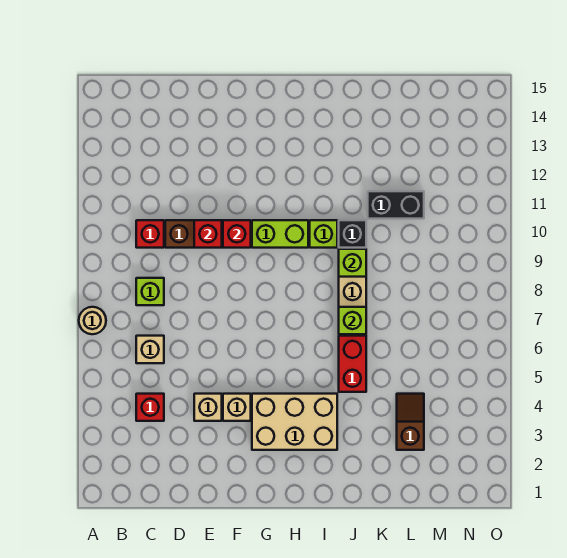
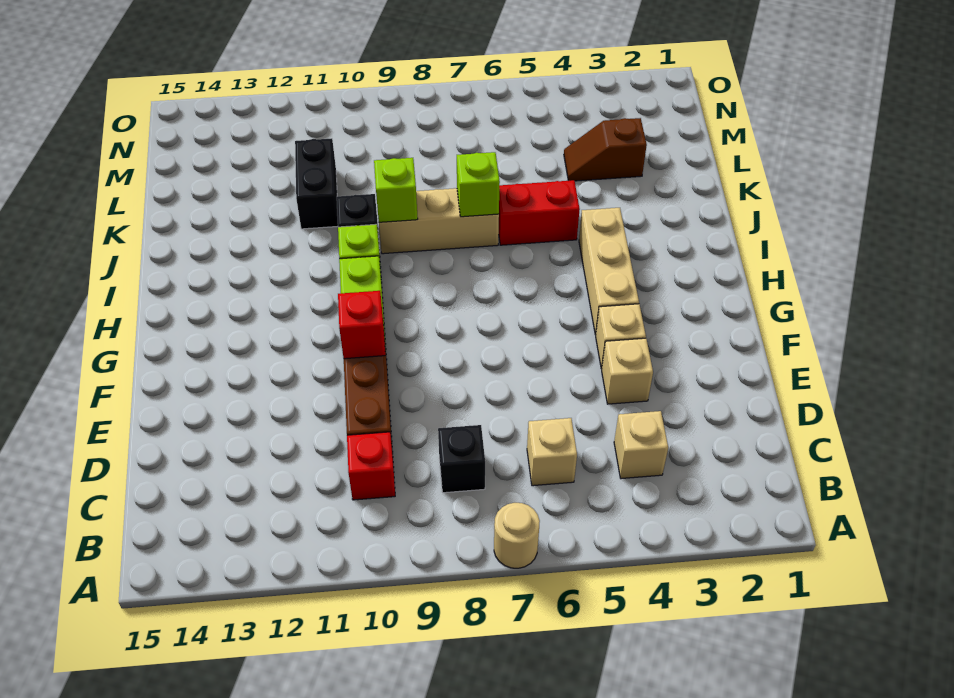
red brick C4 level 1 -> tan brick C4 level 1
lime brick C8 level 1 -> black brick C8 level 1
red brick E10 level 2 -> none
tan brick G3:I4 level 1 -> tan brick G4:I4 level 1

